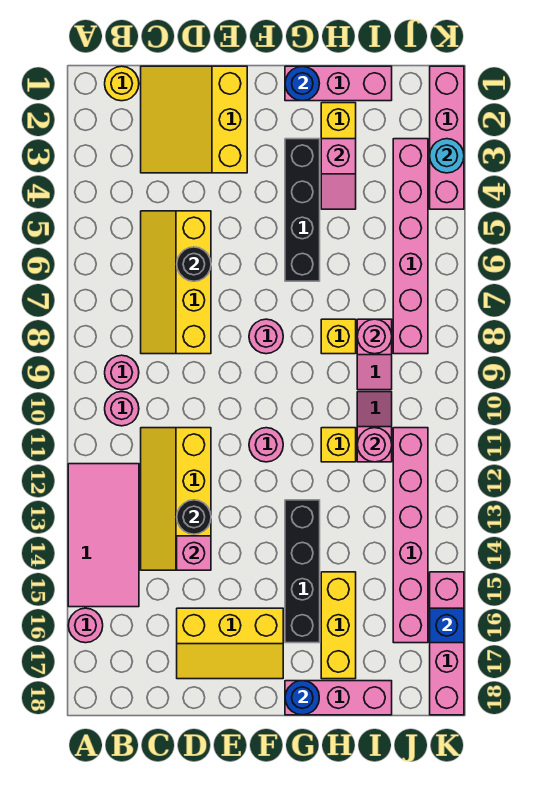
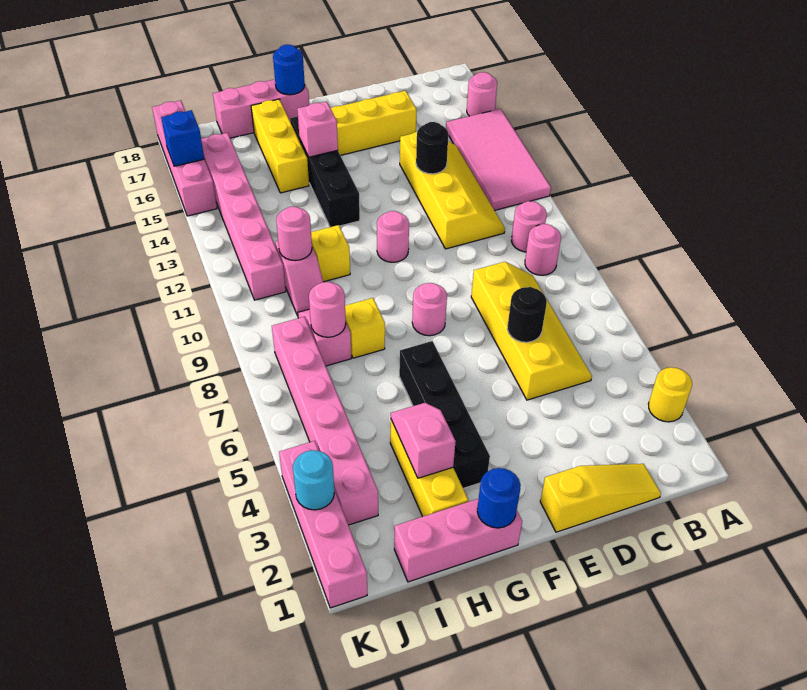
yellow round brick B1 level 1 -> yellow round brick A3 level 1
yellow slope C1:E3 level 1 top E -> yellow slope C1:E1 level 1 top E
pink brick D14 level 2 -> pink brick G15 level 2

